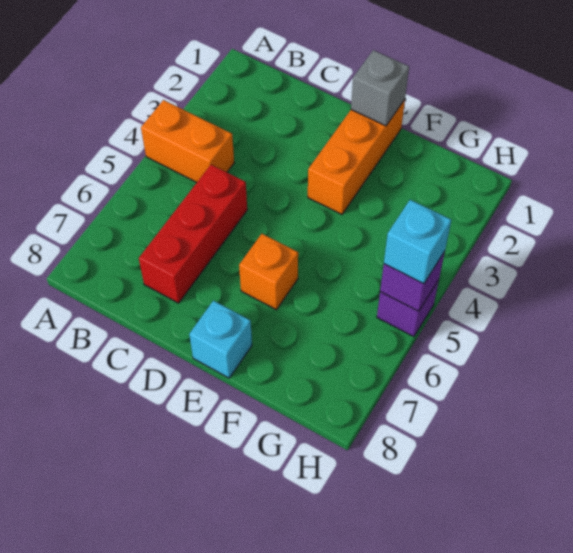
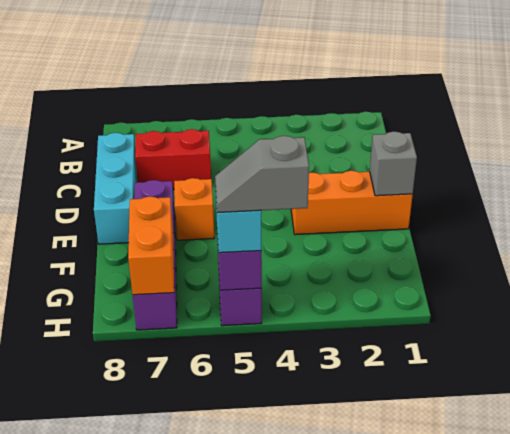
orange brick A4:B4 level 1 -> orange brick G7:H7 level 2
red brick C5:C7 level 1 -> red brick C6:C7 level 1
none -> purple brick E7:H7 level 1
cyan brick E8 level 1 -> cyan brick C8:E8 level 1
none -> grey slope H4:H5 level 4 top 4

